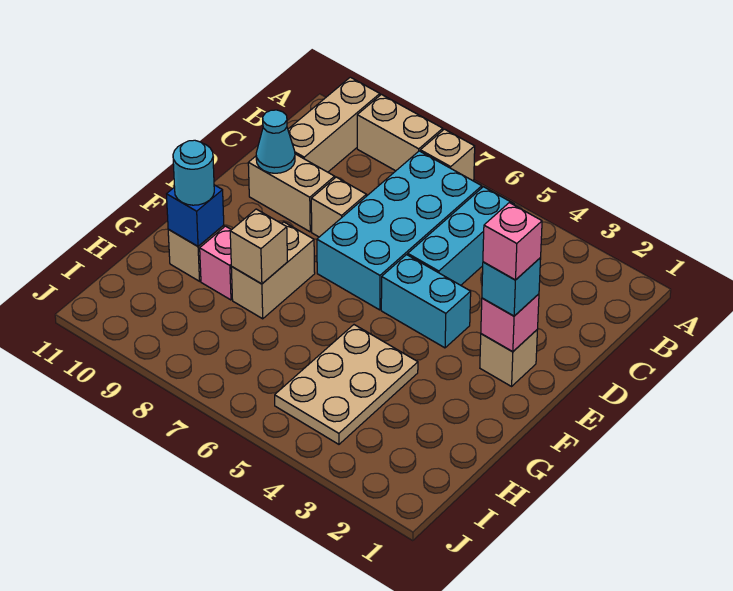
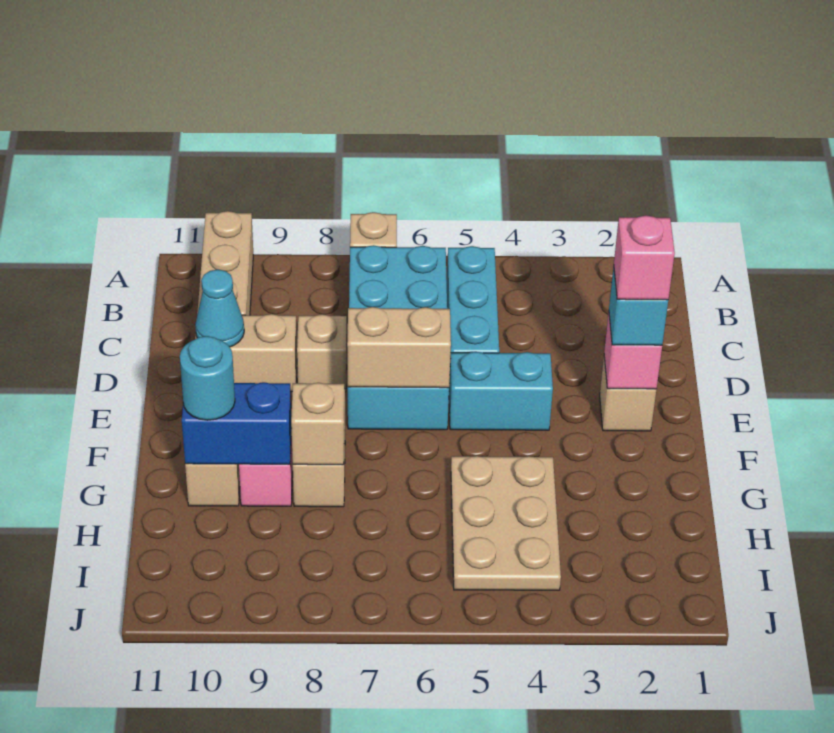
tan brick A8:A9 level 1 -> tan brick E6:E7 level 2
blue brick G10 level 2 -> blue brick G9:G10 level 2

